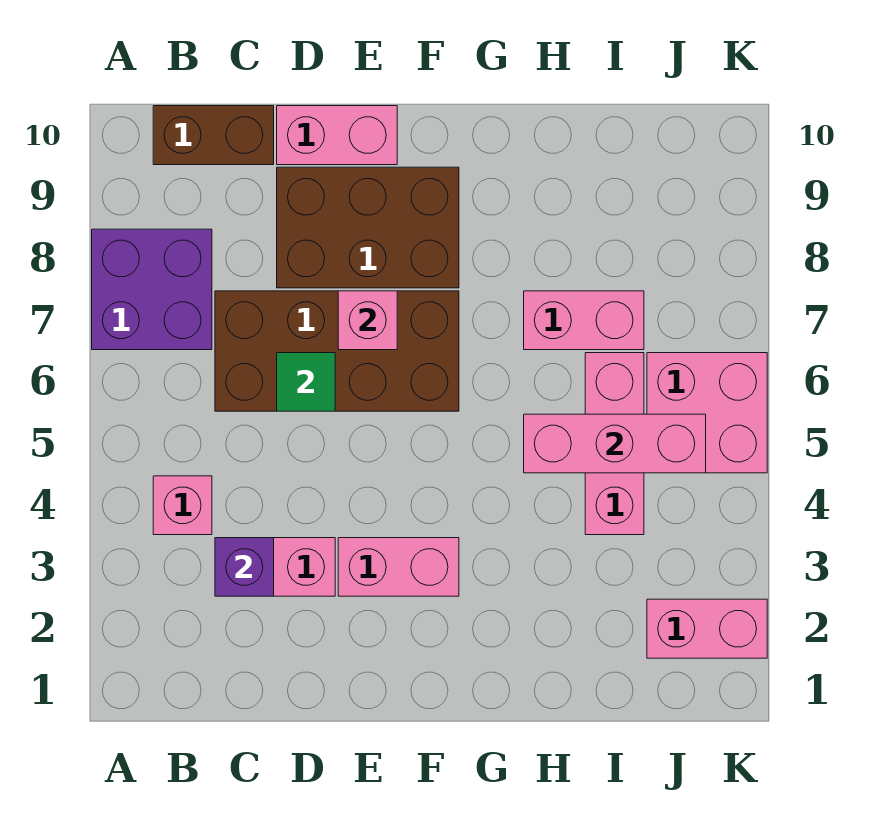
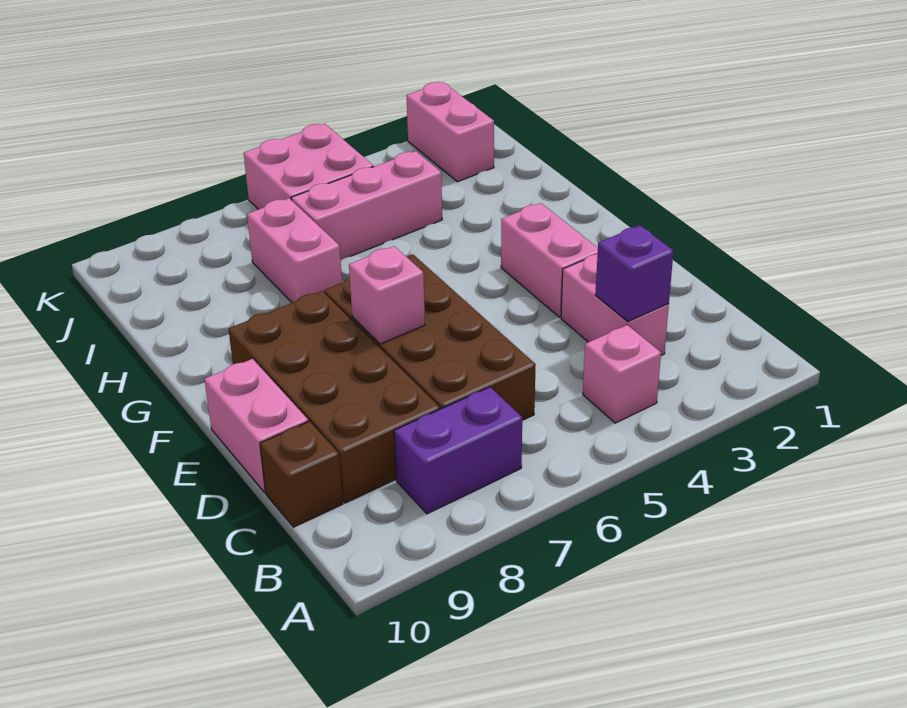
purple brick A7:B8 level 1 -> purple brick B7:B8 level 1
brown brick B10:C10 level 1 -> brown brick C10 level 1
green tile D6 level 2 -> none
brown brick D8:F9 level 1 -> brown brick C8:F9 level 1
pink brick H5:J5 level 2 -> none

